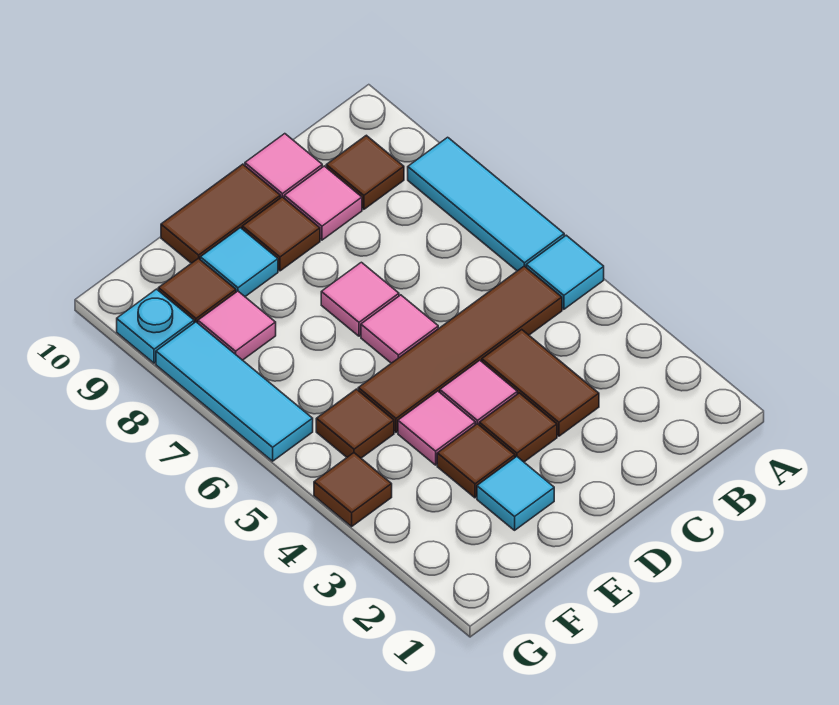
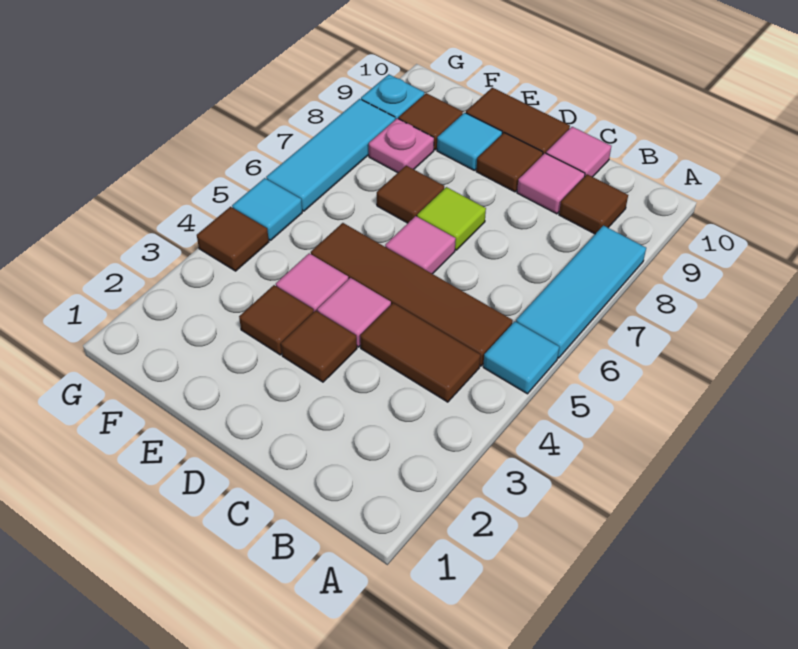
brown tile C3:C4 level 1 -> brown tile B4:C4 level 1
pink tile D7 level 1 -> lime tile D7 level 1
cyan tile E2 level 1 -> cyan tile G5 level 1
brown tile F5 level 1 -> brown tile E7 level 1
pink tile F8 level 1 -> pink plate F8 level 1

